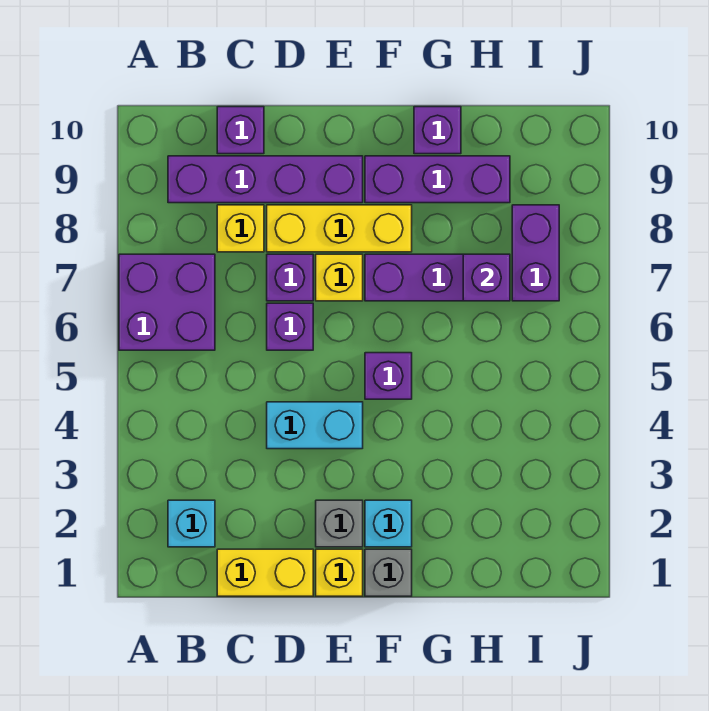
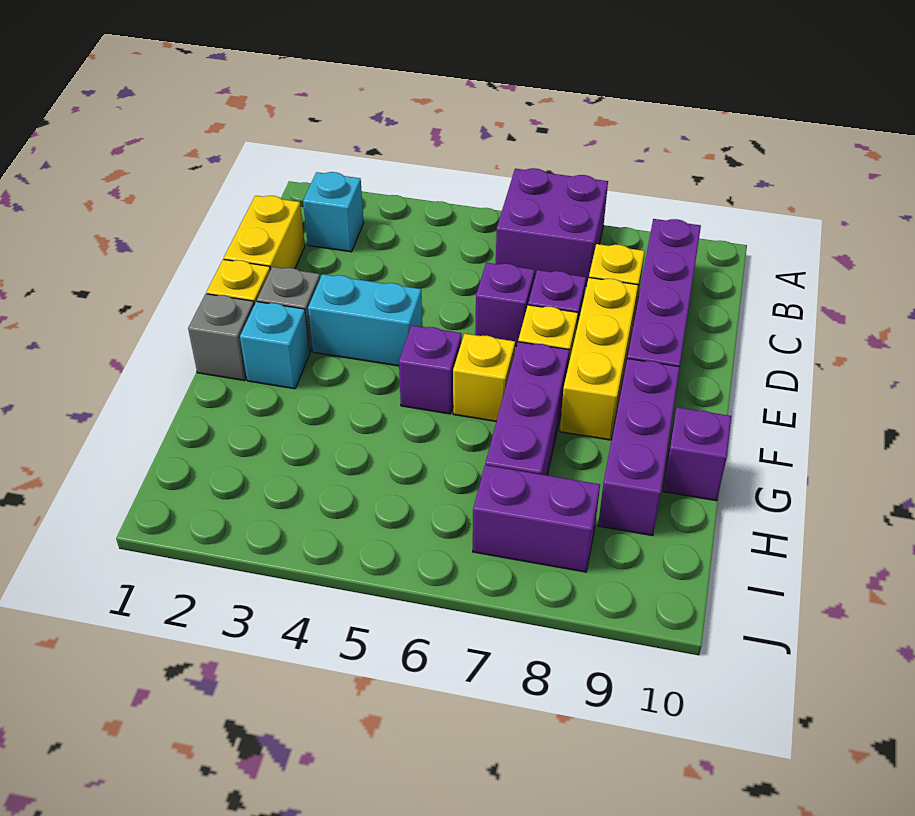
purple brick C10 level 1 -> none
cyan brick D4:E4 level 1 -> cyan brick E3:E4 level 1
none -> yellow brick F6 level 1
purple brick H7 level 2 -> none

